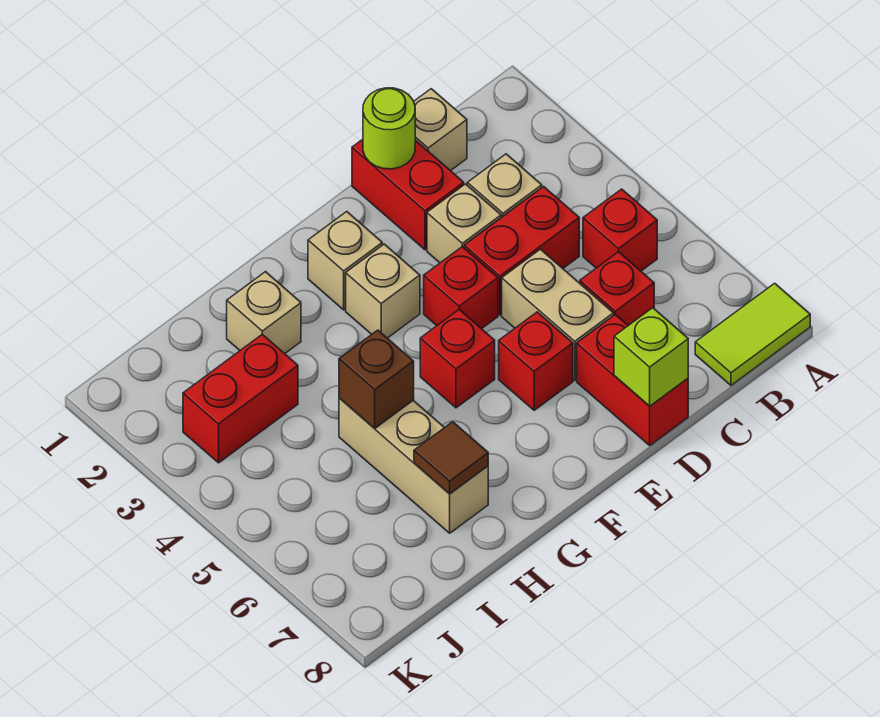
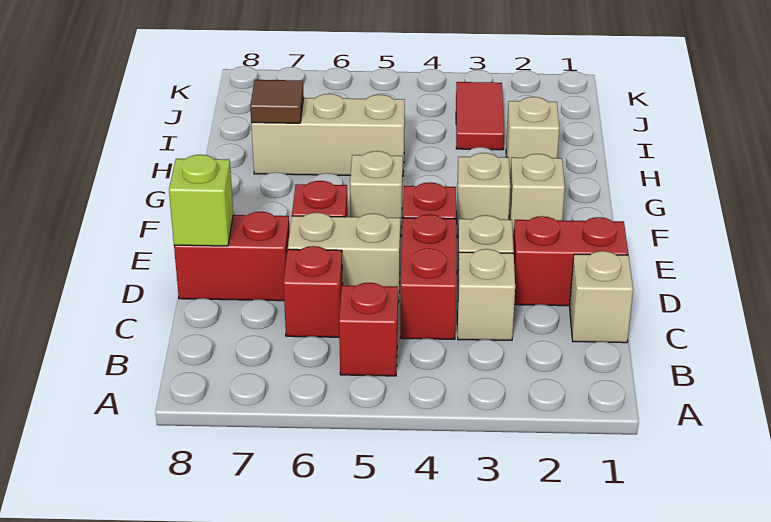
lime tile A8:B8 level 1 -> none
lime round brick D1 level 2 -> none
red brick F5 level 1 -> tan brick F5 level 1
brown brick H5 level 2 -> none
red brick I3:J3 level 1 -> red tile I3:J3 level 1

